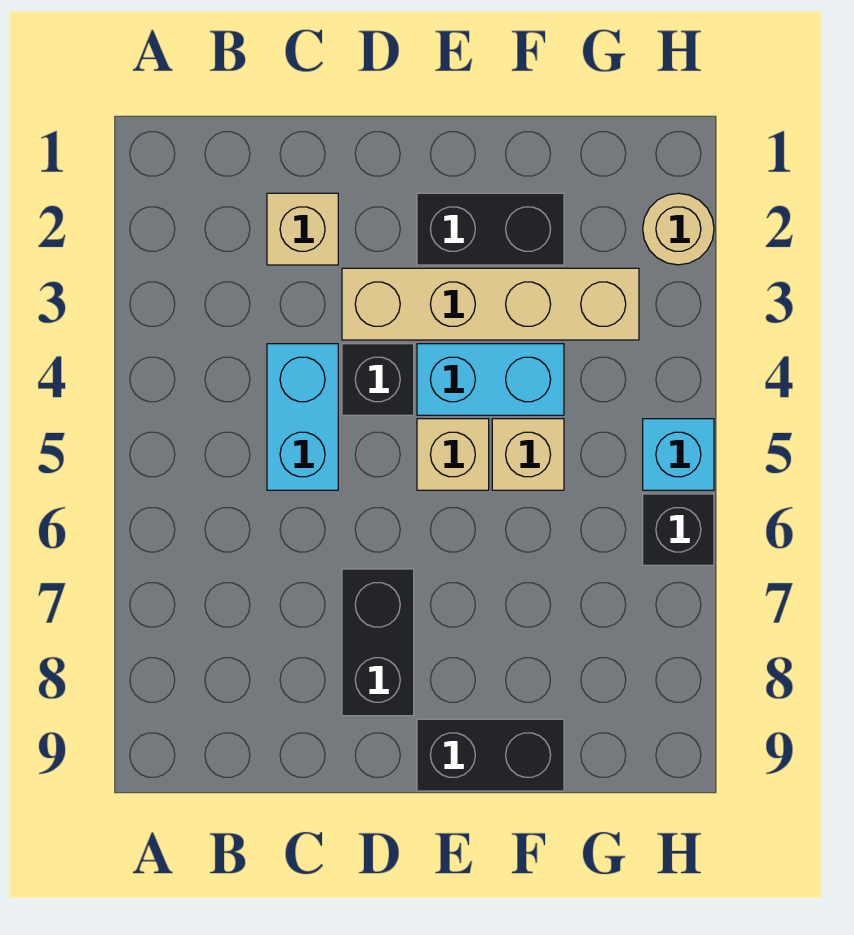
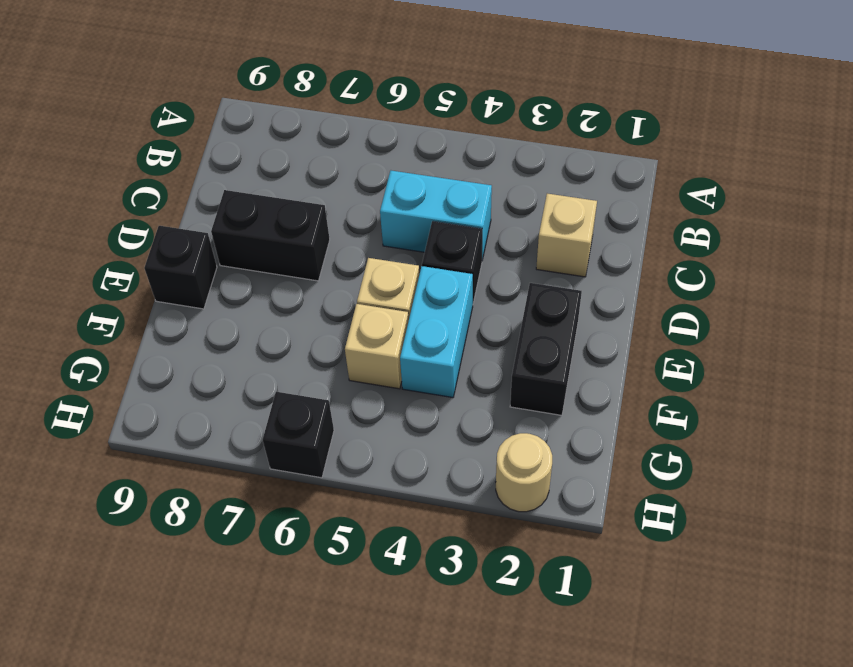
tan brick D3:G3 level 1 -> none
black brick E9:F9 level 1 -> black brick E9 level 1
cyan brick H5 level 1 -> none

